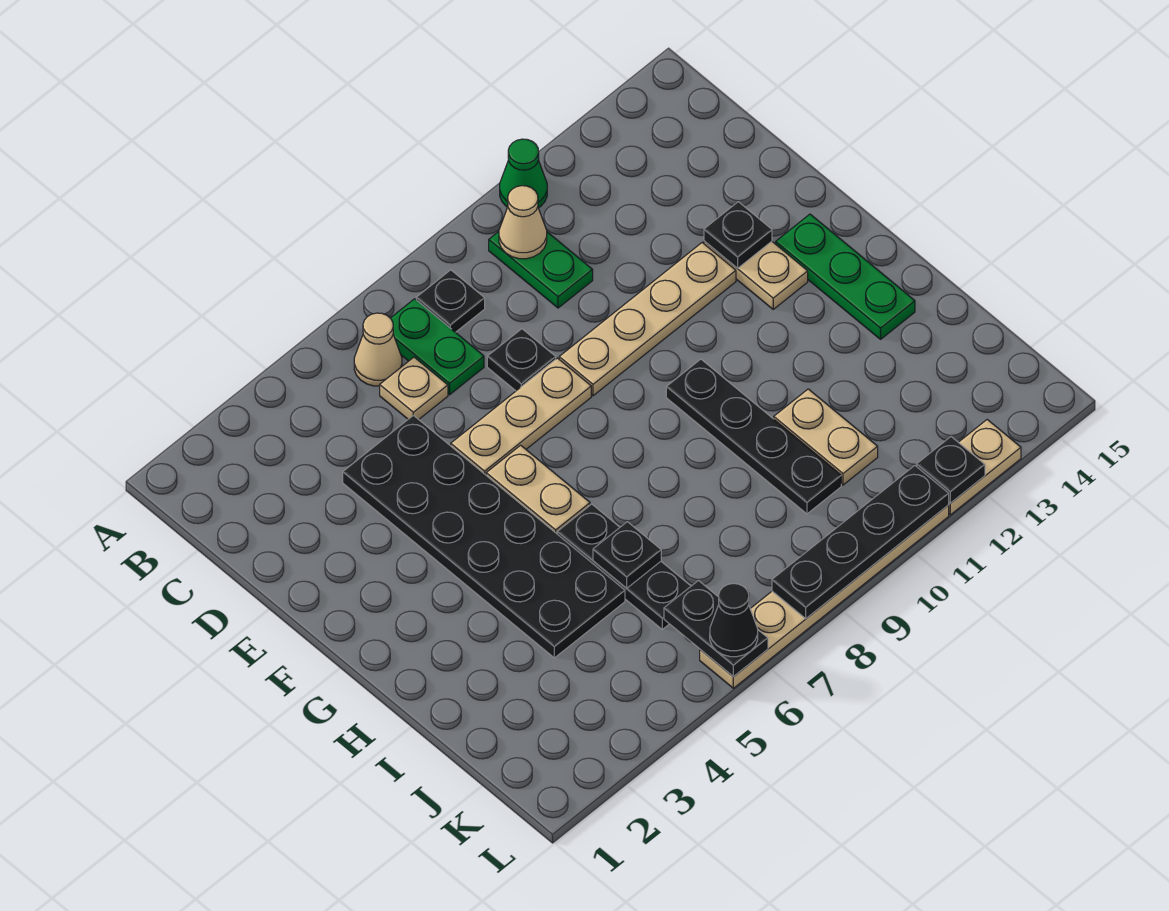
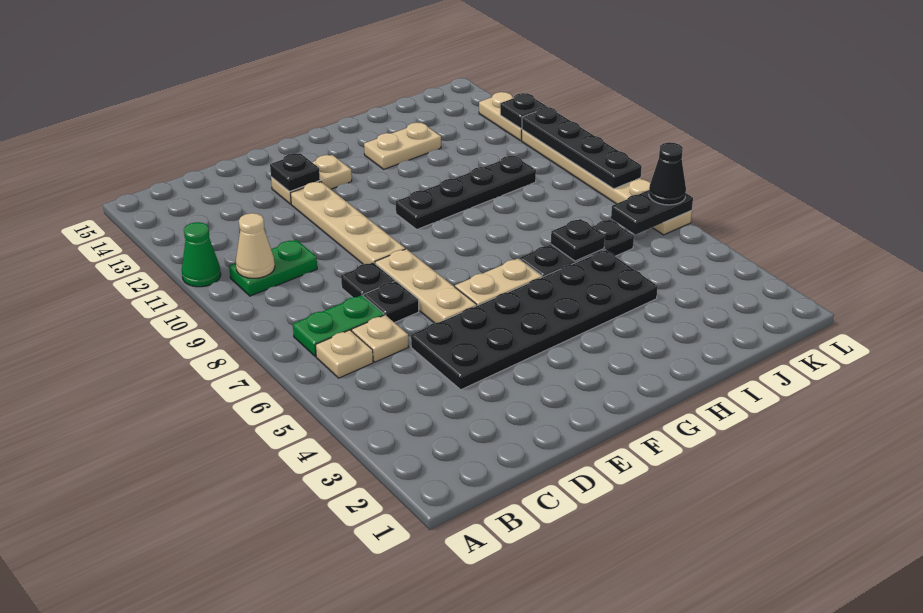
tan cone B6 level 1 -> tan plate B6 level 1
black plate B8 level 1 -> black plate D7 level 1
green plate F14:H14 level 1 -> none
tan plate I11:J11 level 1 -> tan plate H13:I13 level 1

